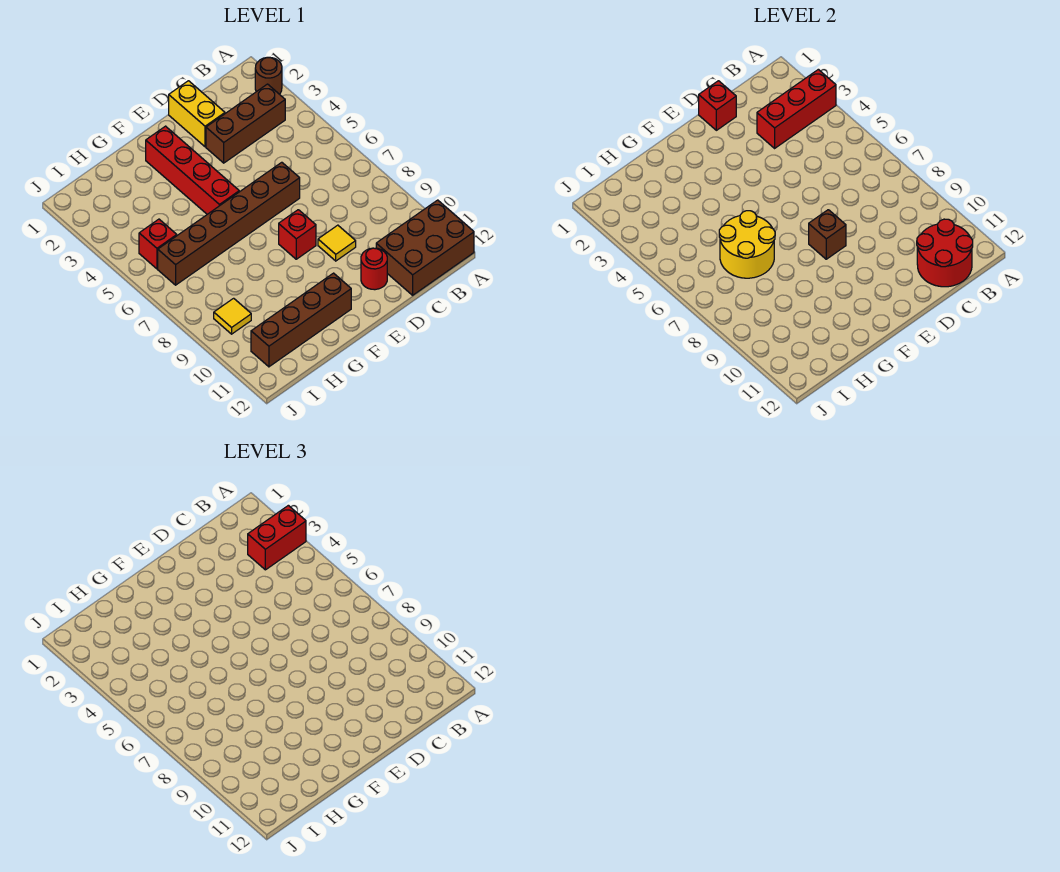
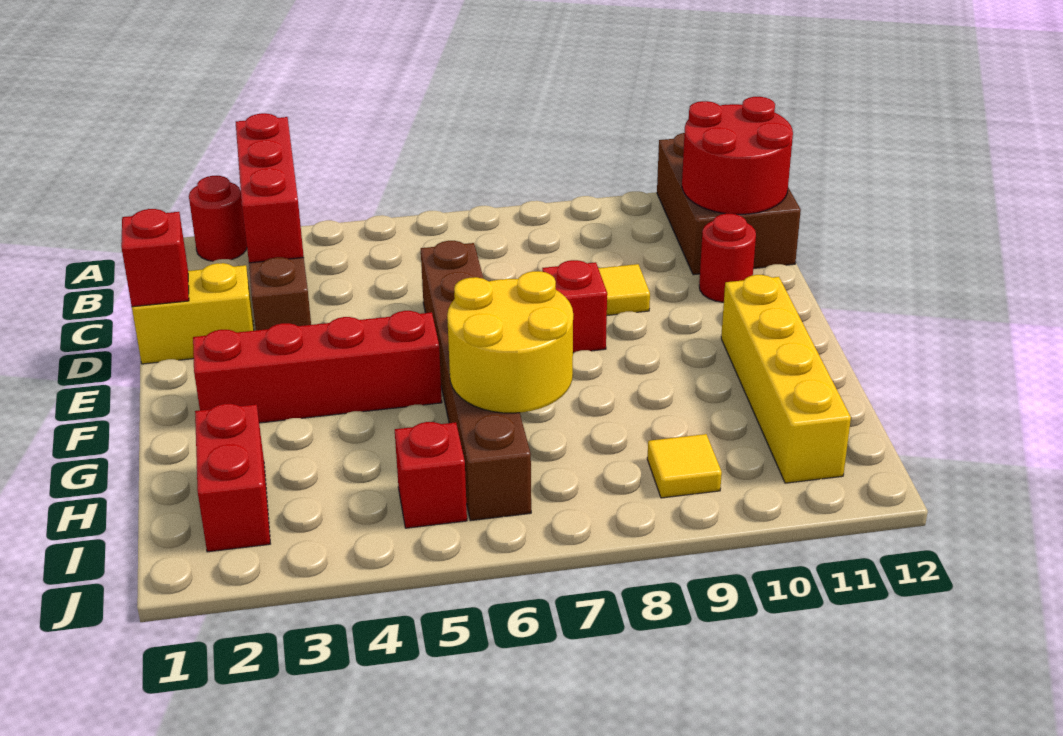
brown round brick A2 level 1 -> red round brick A2 level 1
red brick A3:B3 level 3 -> red brick H2:I2 level 1
brown brick E8 level 2 -> none
brown brick F11:I11 level 1 -> yellow brick F11:I11 level 1

